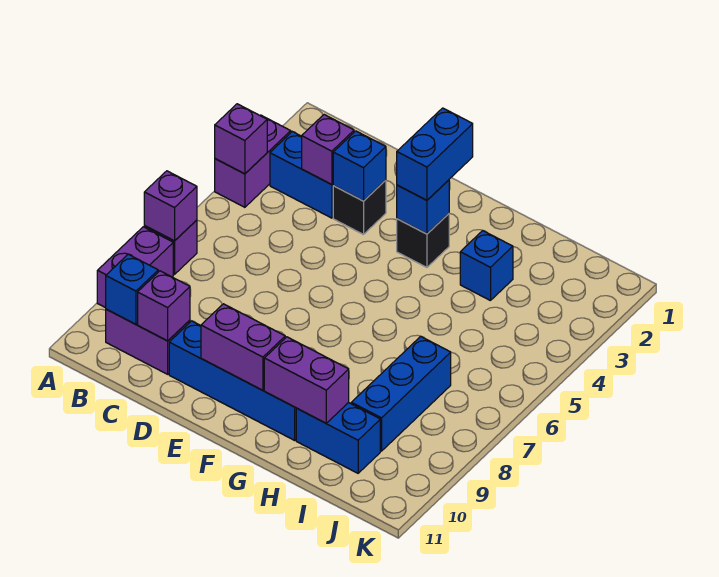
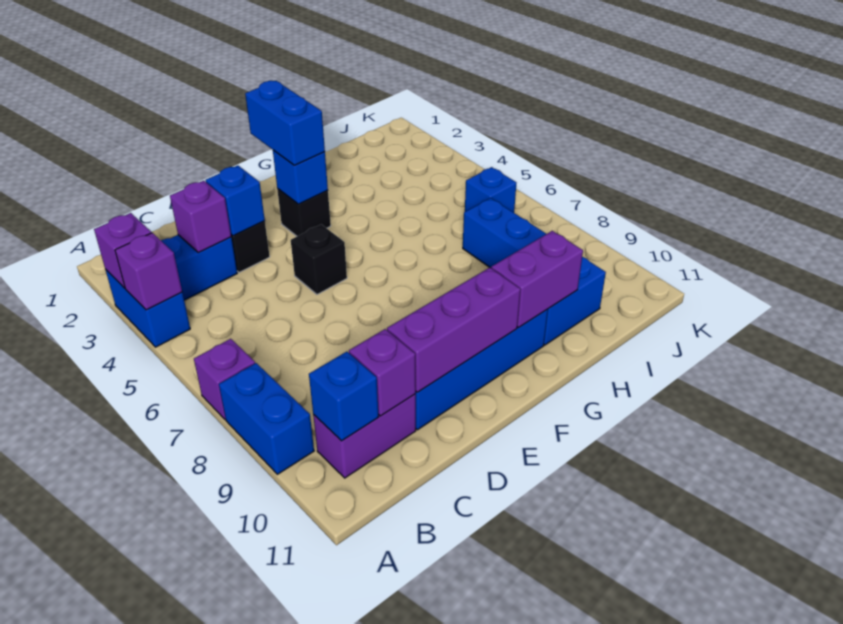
purple brick A3:A4 level 1 -> blue brick A3:A4 level 1
purple brick A7 level 2 -> purple brick A3 level 2
purple brick A8:A9 level 1 -> blue brick A8:A9 level 1
none -> black brick E5 level 1
purple brick E10:F10 level 2 -> purple brick D10:F10 level 2
blue brick H3 level 1 -> blue brick J6 level 1

